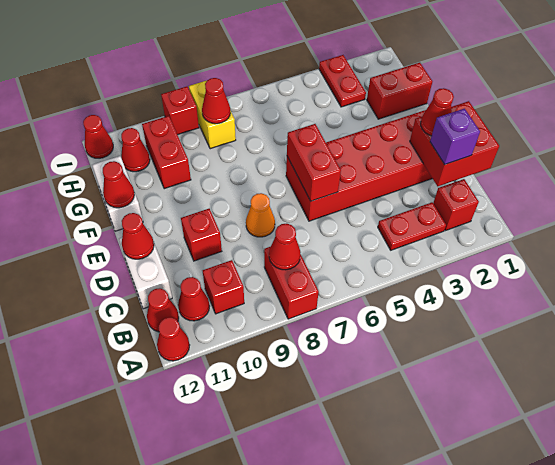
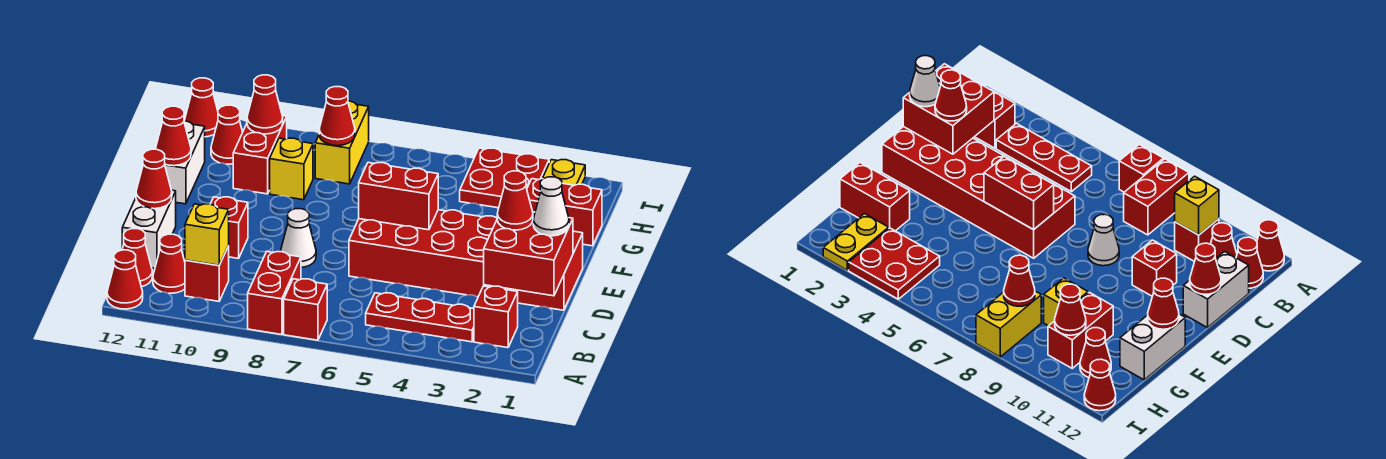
red plate B3:B4 level 1 -> red plate B3:B5 level 1
red cone B8 level 2 -> red cone H10 level 2
none -> yellow brick B10 level 2
purple brick C2 level 3 -> none
none -> white cone D1 level 3
red brick D6:E6 level 2 -> red brick E5:E6 level 2
orange cone D8 level 1 -> white cone D8 level 1
none -> yellow brick G9 level 1
none -> yellow plate H2:I2 level 1
red plate H3:I3 level 1 -> red plate H3:I4 level 1
red brick I9 level 1 -> red brick A7 level 1

